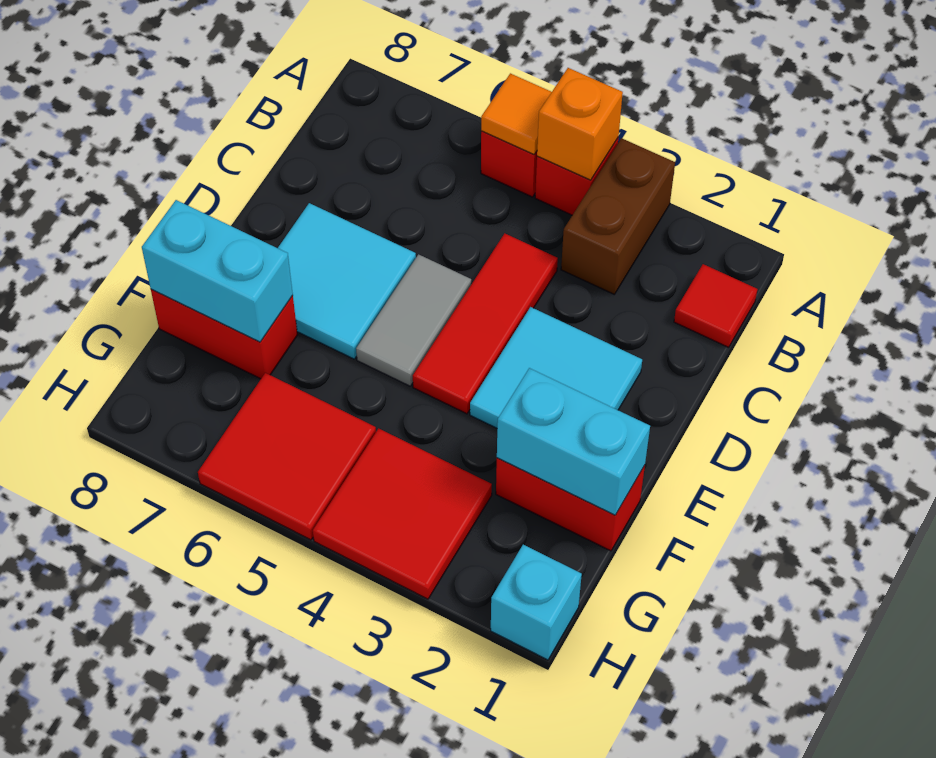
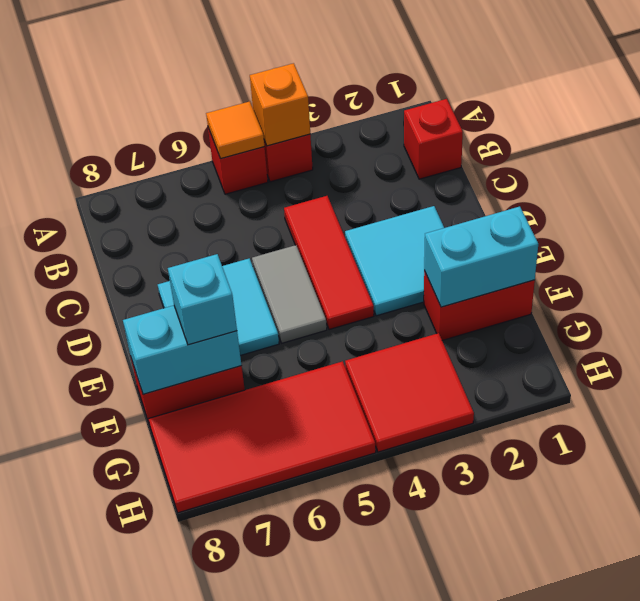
brown brick A3:B3 level 1 -> none
red tile B1 level 1 -> red brick B1 level 1
red tile G5:H6 level 1 -> red tile G5:H8 level 1
cyan brick H1 level 1 -> cyan brick F7 level 3

